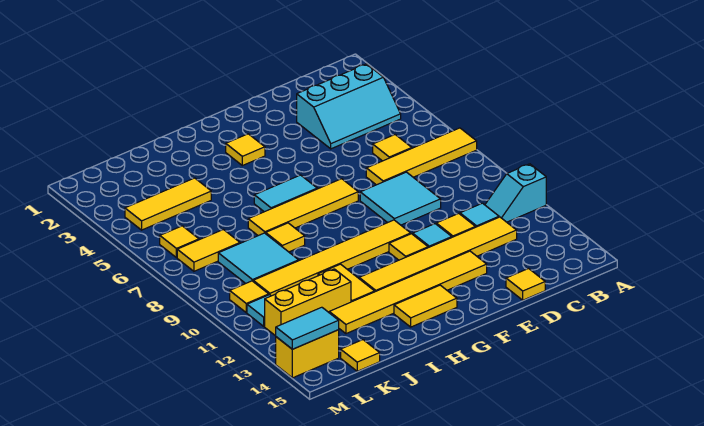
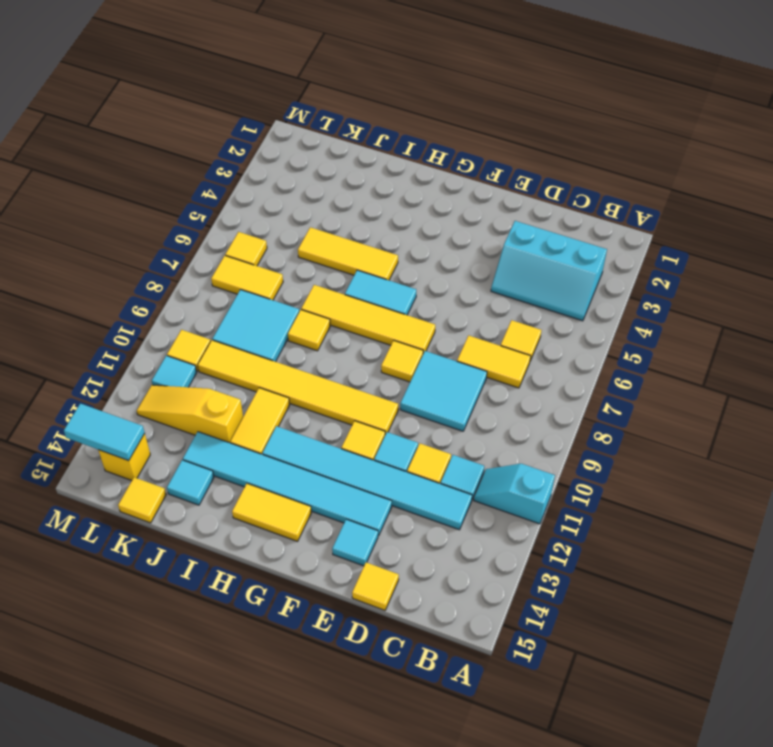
yellow tile A7:D7 level 1 -> yellow tile C7:D7 level 1
yellow tile C12:H12 level 1 -> cyan tile C12:H12 level 1
yellow tile E13:J13 level 1 -> cyan tile E13:J13 level 1
none -> cyan tile E14 level 1
yellow tile G3 level 1 -> yellow tile F8 level 1
yellow tile J4:L4 level 1 -> yellow tile H5:J5 level 1
yellow brick J12:L12 level 1 -> yellow slope J12:L12 level 1 top J
none -> cyan tile J14 level 1
yellow brick L14:M14 level 1 -> yellow brick L14 level 1

